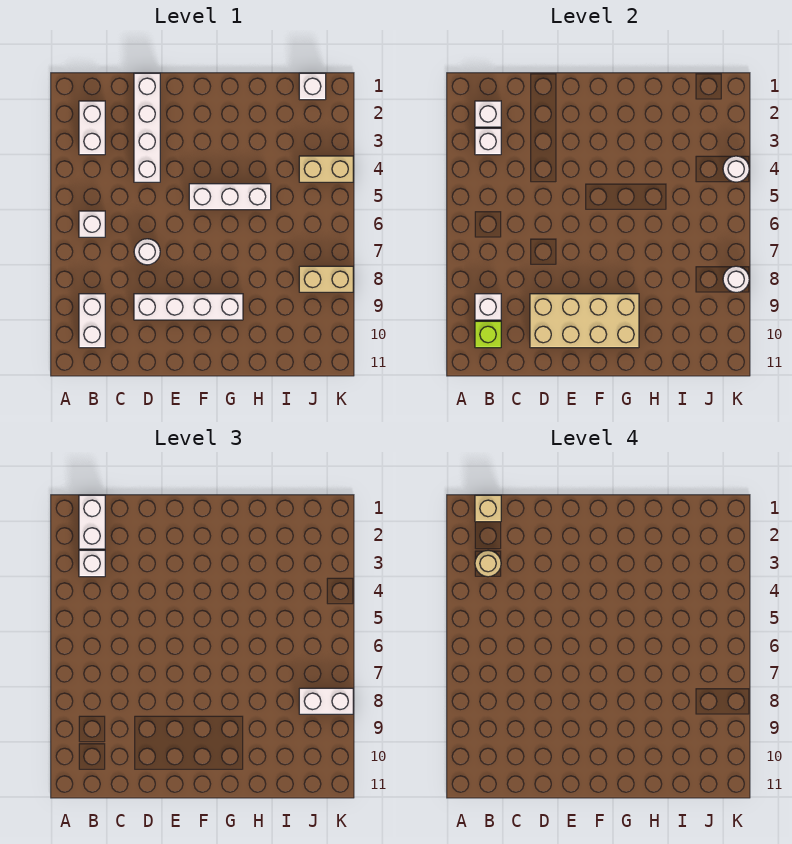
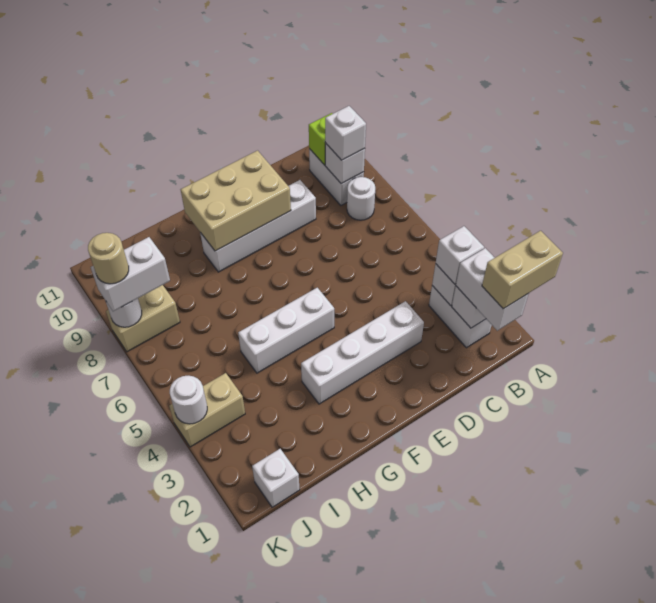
tan brick B1 level 4 -> tan brick A1:B1 level 4
tan round brick B3 level 4 -> tan round brick K8 level 4
white brick B6 level 1 -> white brick B9 level 3
white brick D1:D4 level 1 -> white brick D3:G3 level 1
white round brick D7 level 1 -> white round brick B8 level 1
tan brick D9:G10 level 2 -> tan brick E9:G10 level 2

